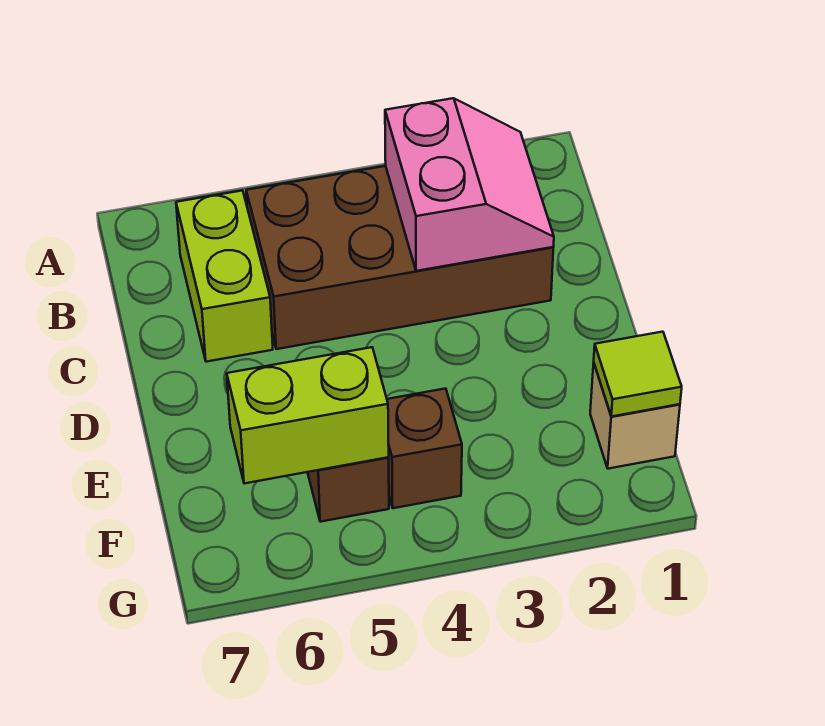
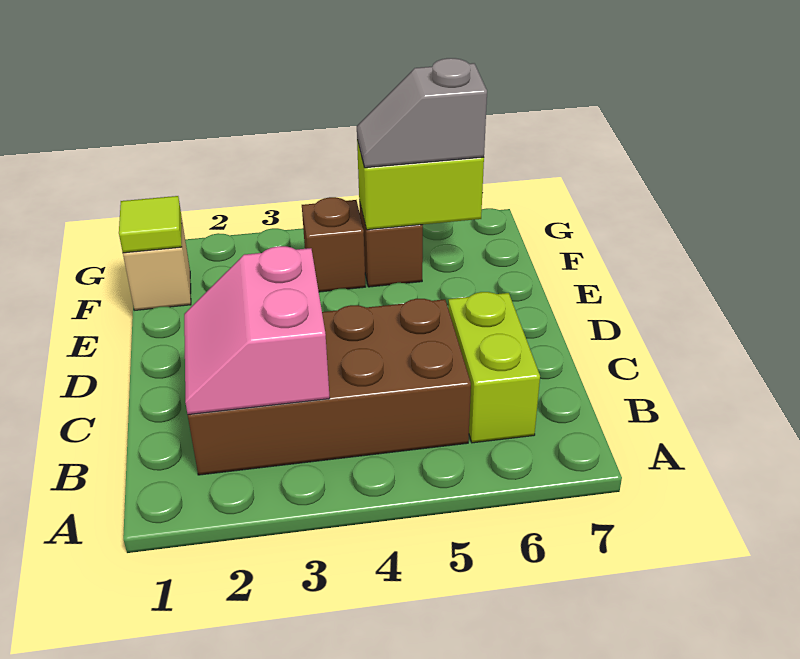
none -> grey slope F5:F6 level 3 top 6

